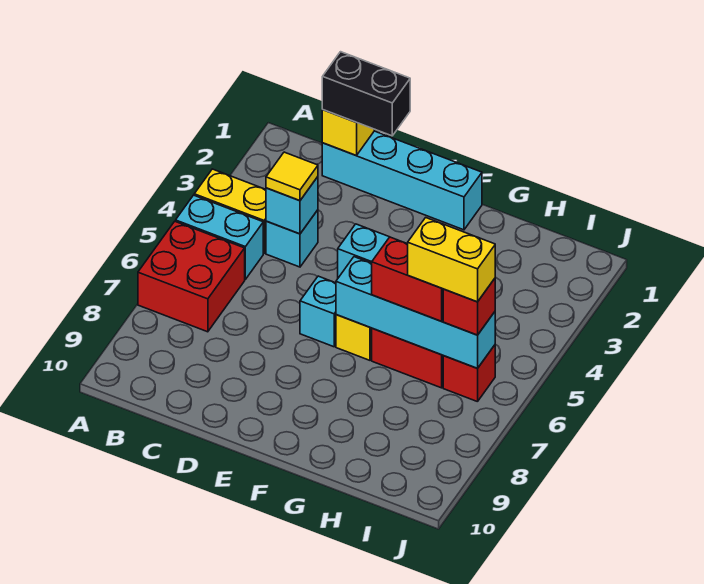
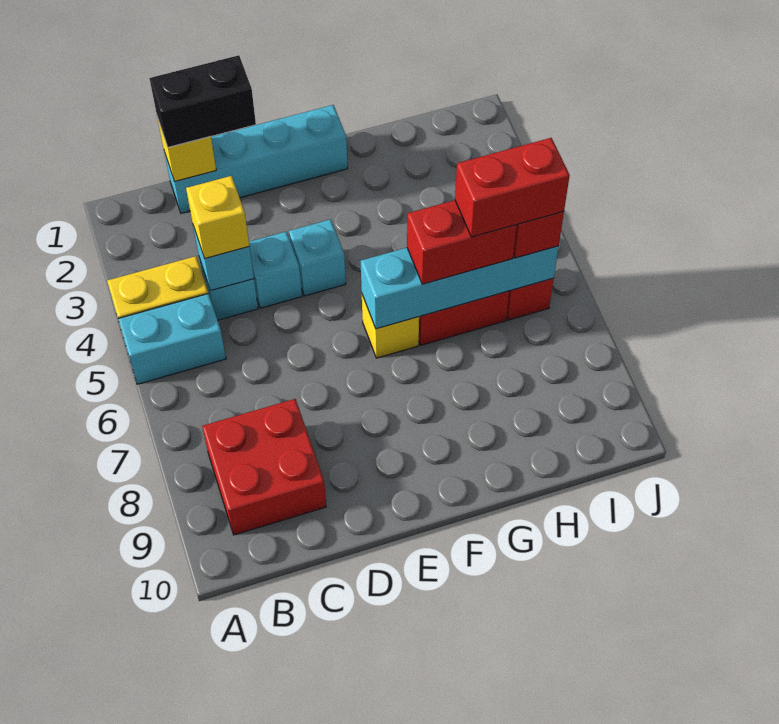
red brick A6:B7 level 1 -> red brick B8:C9 level 1
yellow tile C4 level 3 -> yellow brick C4 level 3
cyan brick E6 level 1 -> cyan brick D4 level 1
yellow brick H6:I6 level 4 -> red brick H6:I6 level 4

